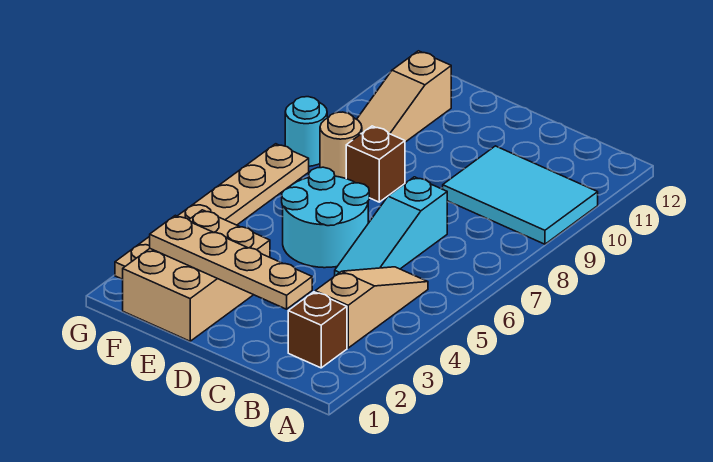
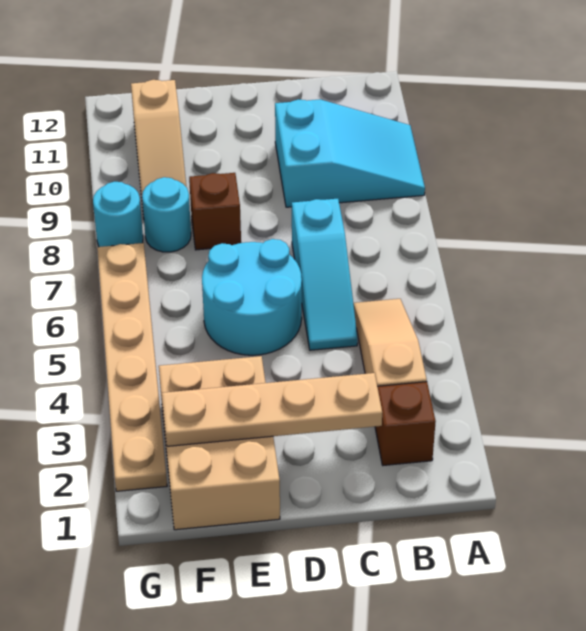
cyan tile A9:C10 level 1 -> cyan slope A9:C10 level 1 top C
tan round brick F8 level 1 -> cyan round brick F8 level 1

